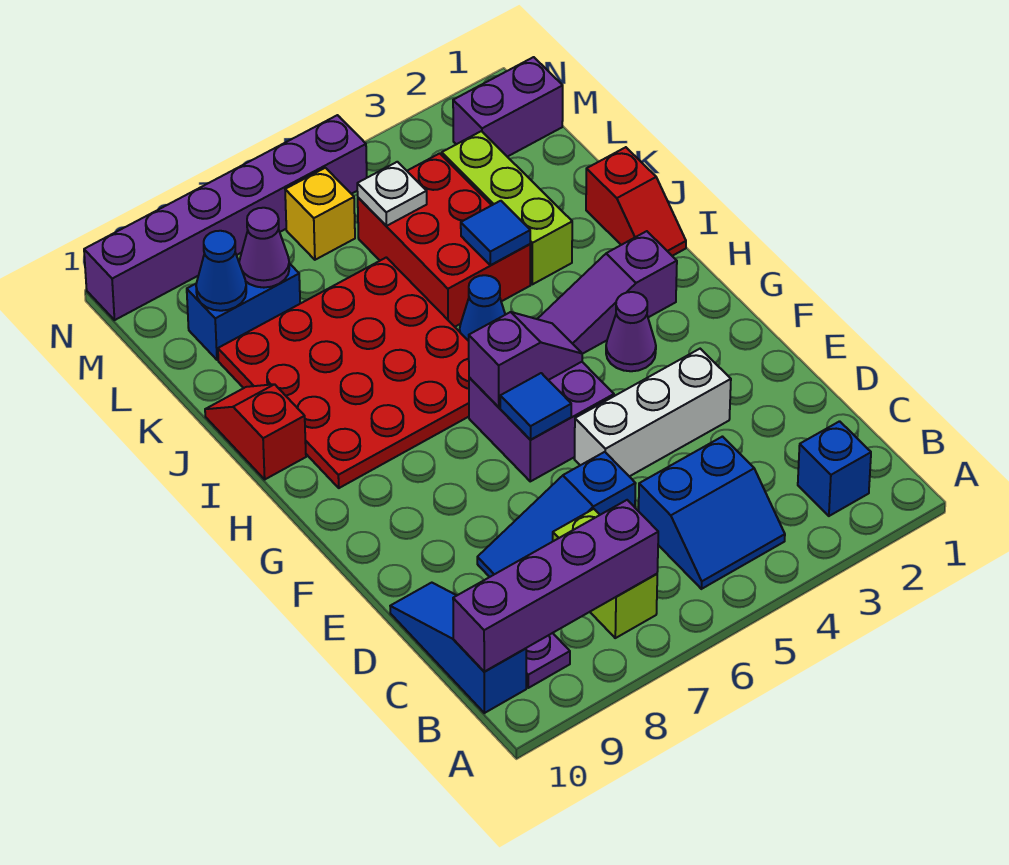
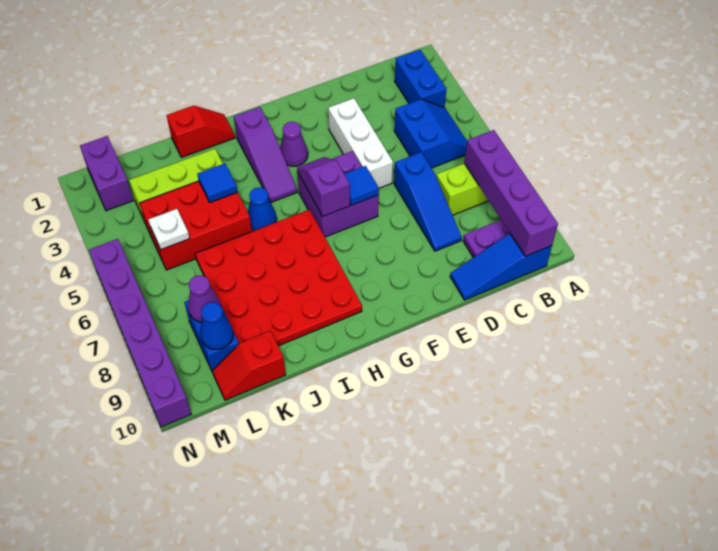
blue brick B2 level 1 -> blue brick B2:B3 level 1
red slope I10:J10 level 1 top I -> red slope K10:L10 level 1 top K
yellow brick M6 level 1 -> none

